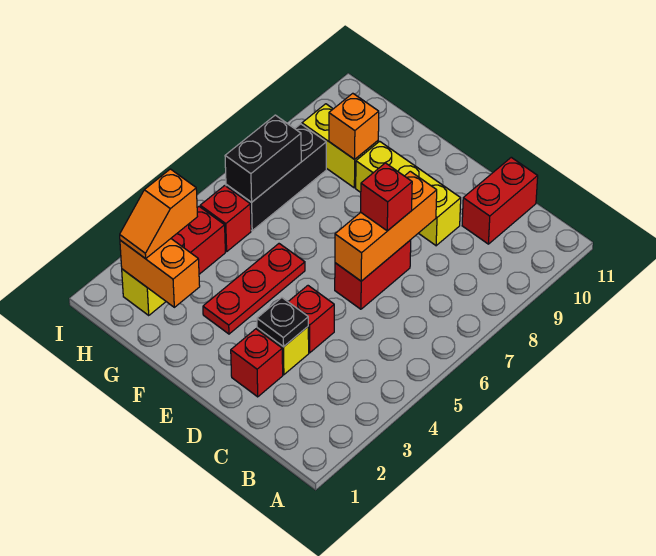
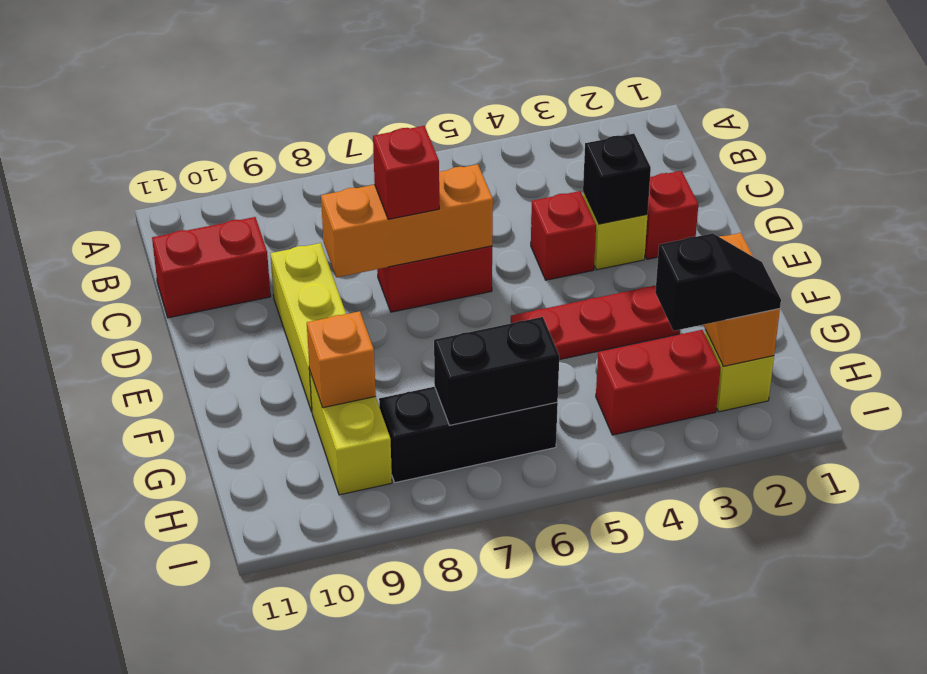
black plate D3 level 2 -> black brick D3 level 2
orange slope H2:H3 level 3 top 3 -> black slope H2:H3 level 3 top 3
red brick H5 level 1 -> none

